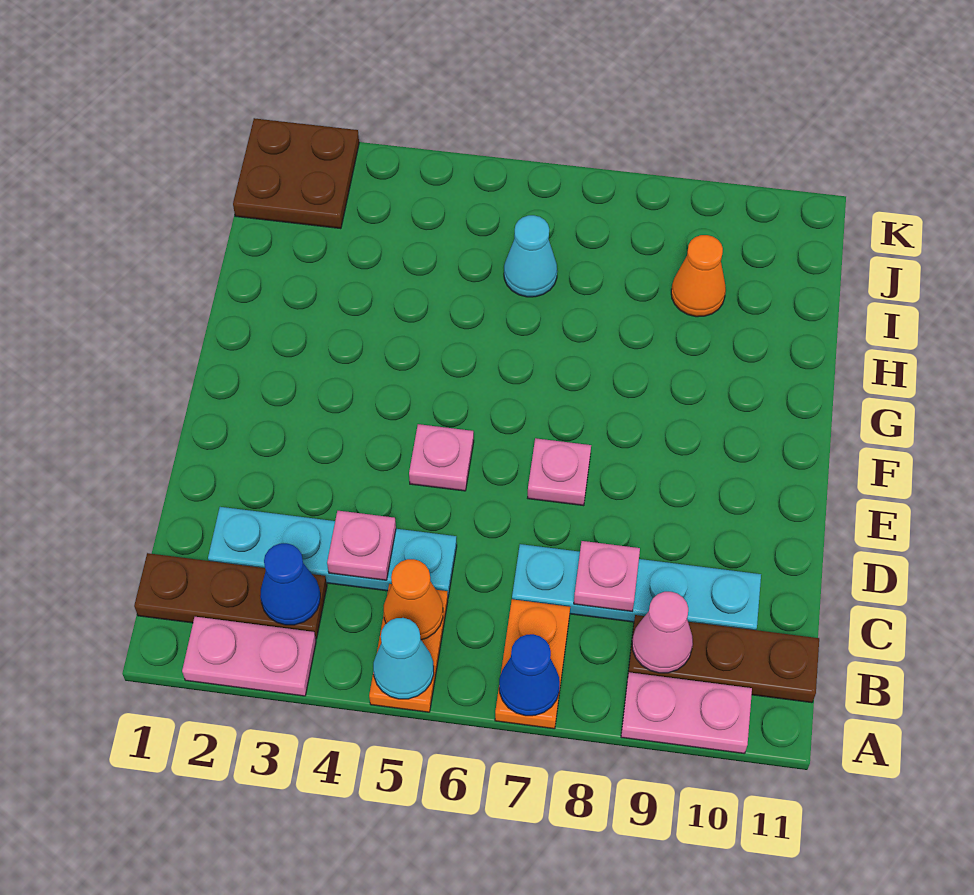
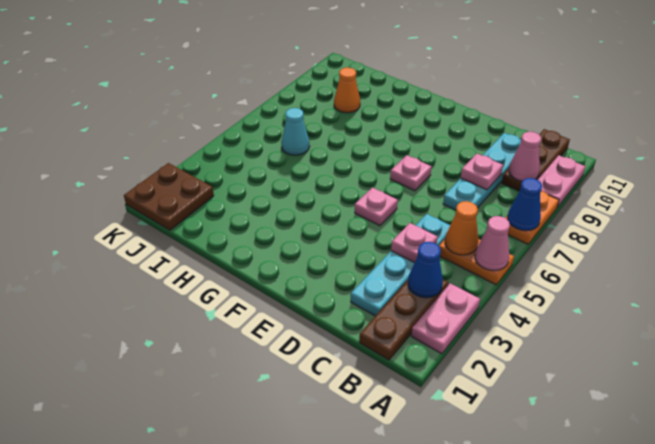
cyan cone A5 level 2 -> pink cone A5 level 2
orange plate A7:B7 level 1 -> orange plate A7:A8 level 1

